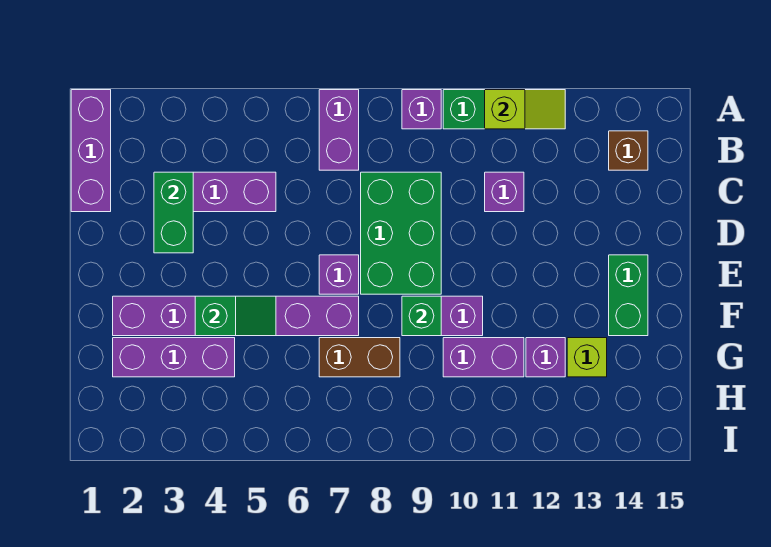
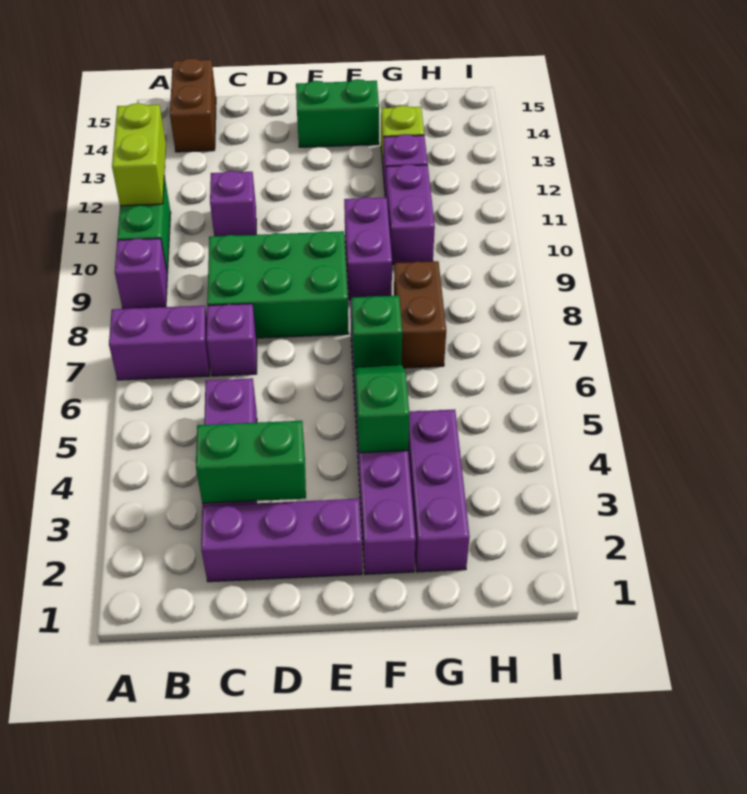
purple brick A1:C1 level 1 -> purple brick C2:E2 level 1
lime slope A11:A12 level 2 top 11 -> lime brick A11:A12 level 2
brown brick B14 level 1 -> brown brick B14:B15 level 1
purple brick E7 level 1 -> purple brick C7 level 1
green brick F9 level 2 -> green brick F6 level 2

